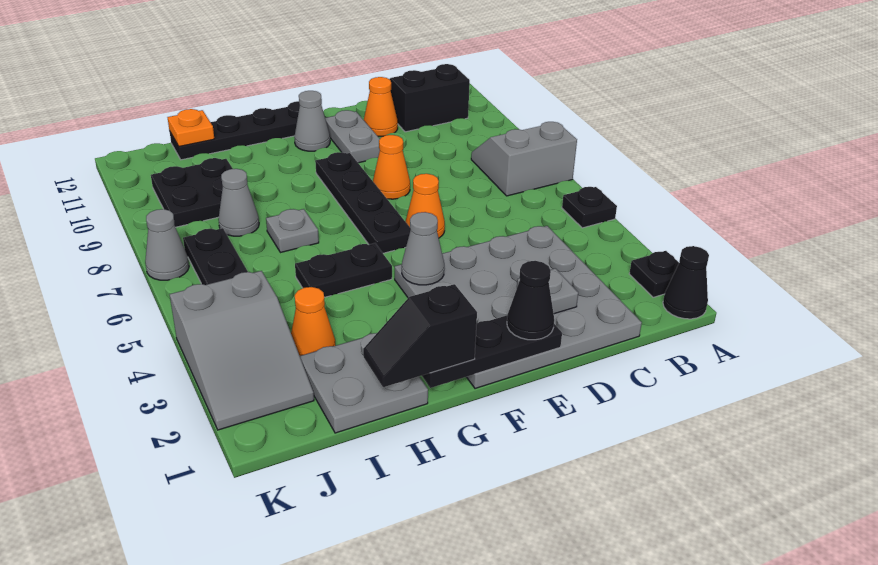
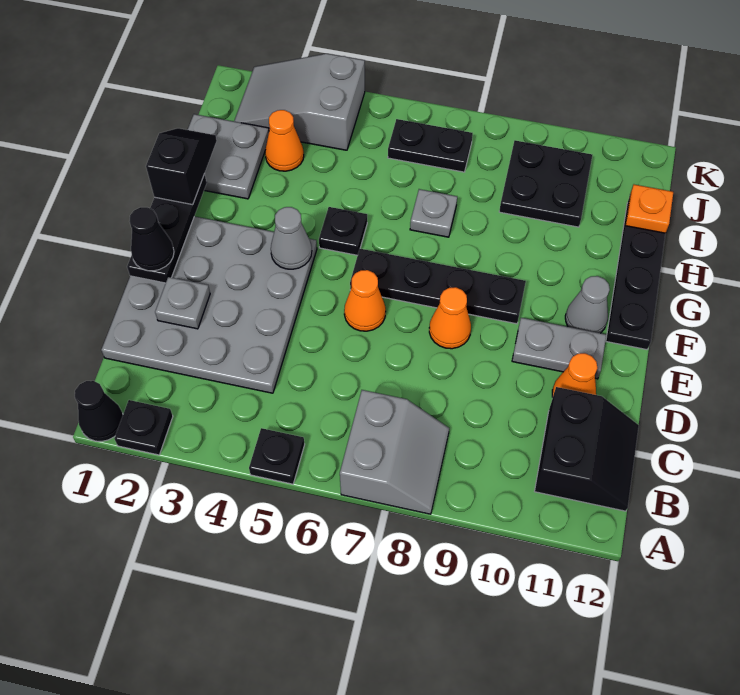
black plate G5:H5 level 1 -> black plate G5 level 1
grey cone I8 level 1 -> none
grey cone K7 level 1 -> none

